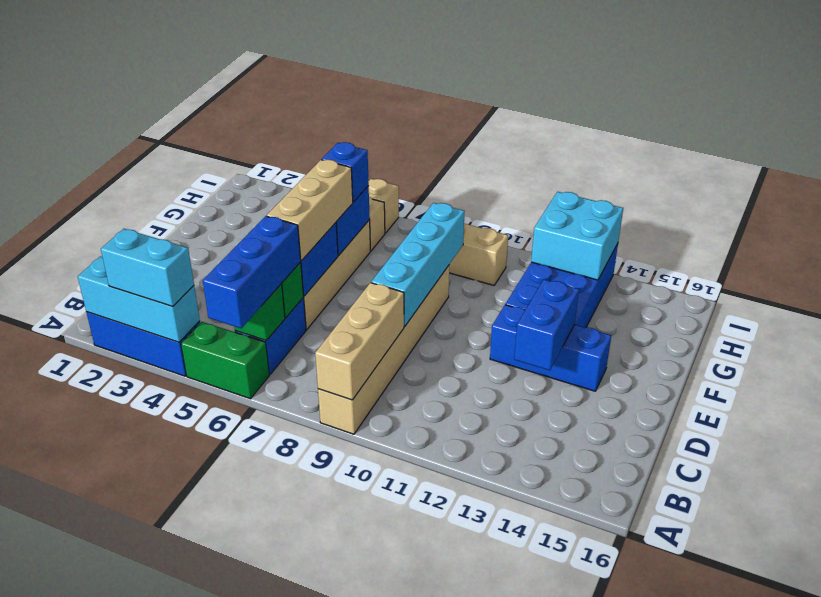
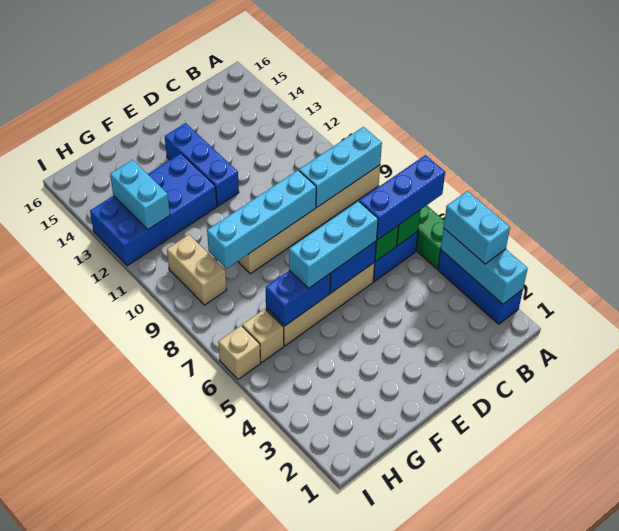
tan brick A9:C9 level 2 -> cyan brick A9:C9 level 2
tan brick D6:F6 level 3 -> cyan brick D6:F6 level 3
blue brick D13:E13 level 2 -> none
blue brick G6 level 3 -> none
cyan brick H12:I13 level 2 -> cyan brick H12:H13 level 2

